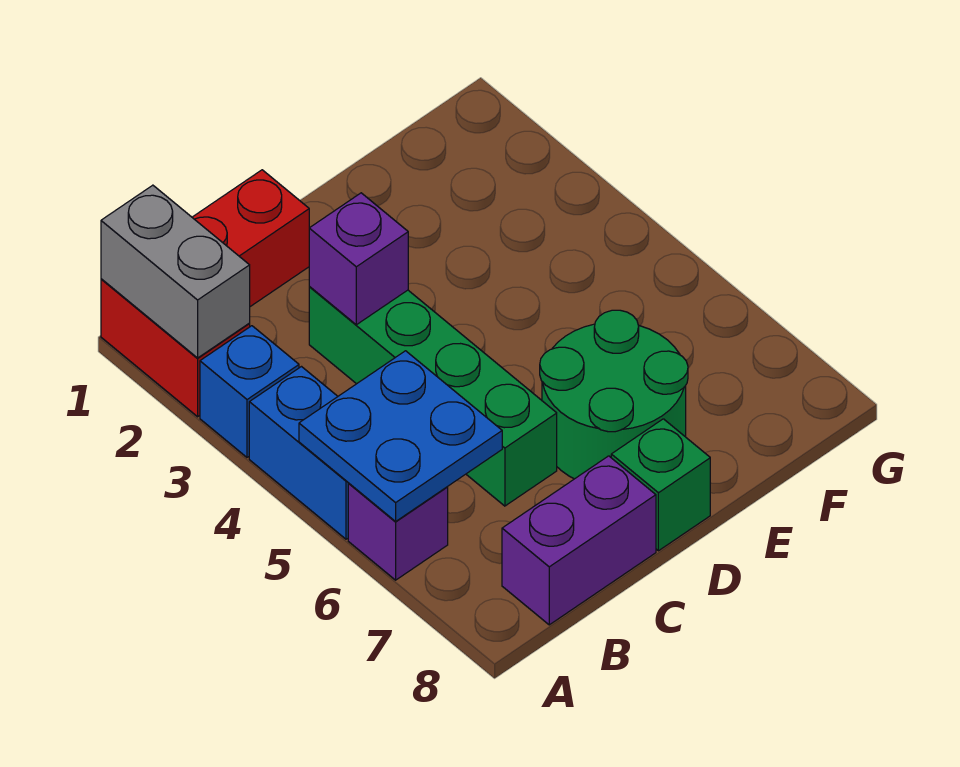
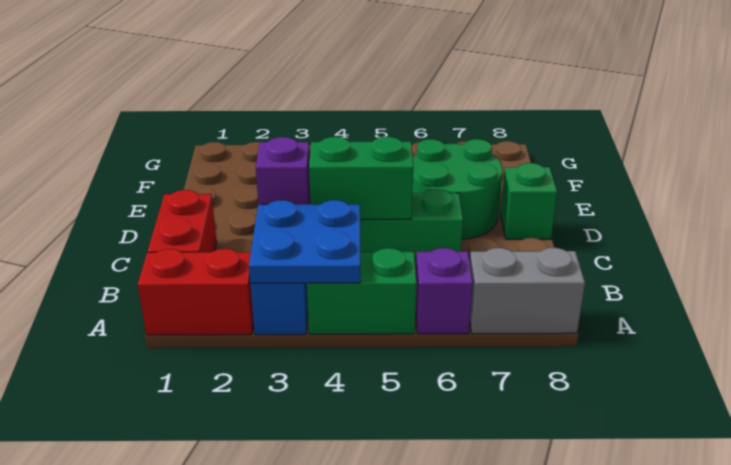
grey brick A1:A2 level 2 -> grey brick A7:A8 level 1
blue brick A4:A5 level 1 -> green brick A4:A5 level 1
blue plate A5:B6 level 2 -> blue plate A3:B4 level 2
purple brick B8:C8 level 1 -> none
none -> green brick C4:C5 level 2

